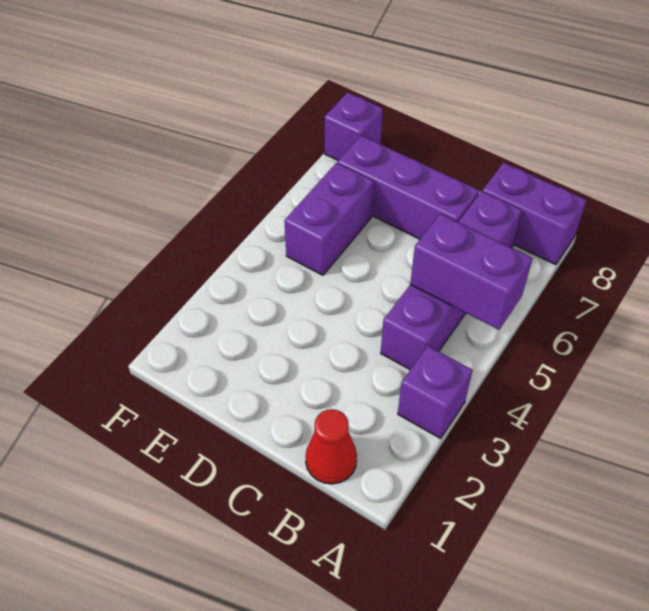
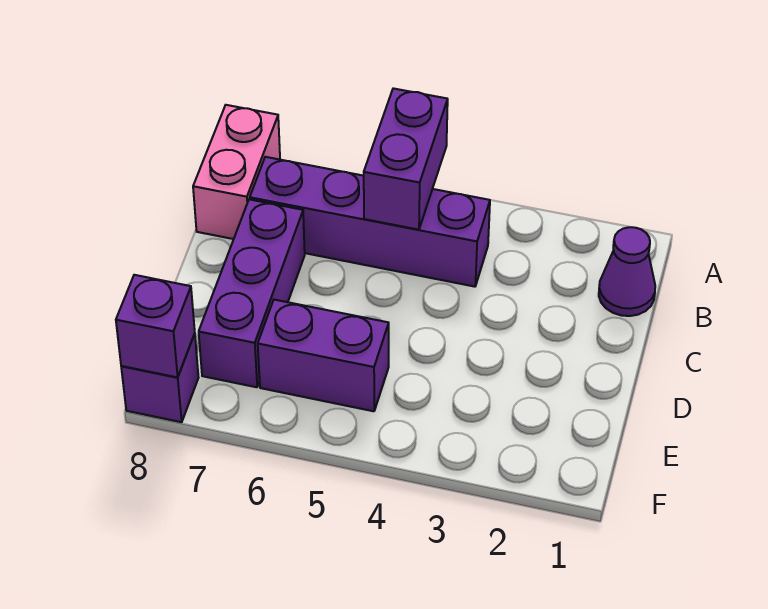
purple brick A3 level 1 -> purple brick F8 level 2
purple brick A8:B8 level 1 -> pink brick A8:B8 level 1
red cone B1 level 1 -> purple cone B1 level 1

